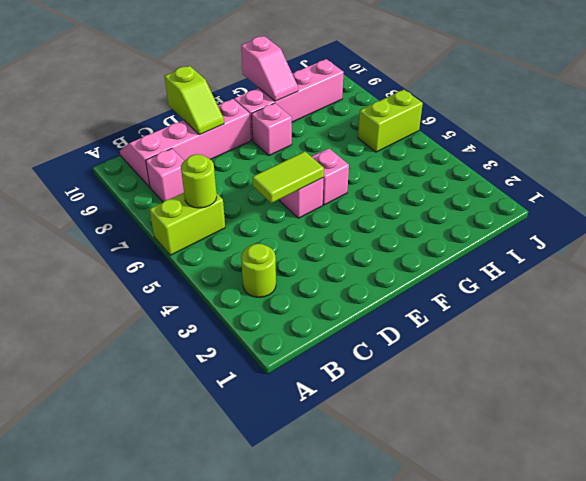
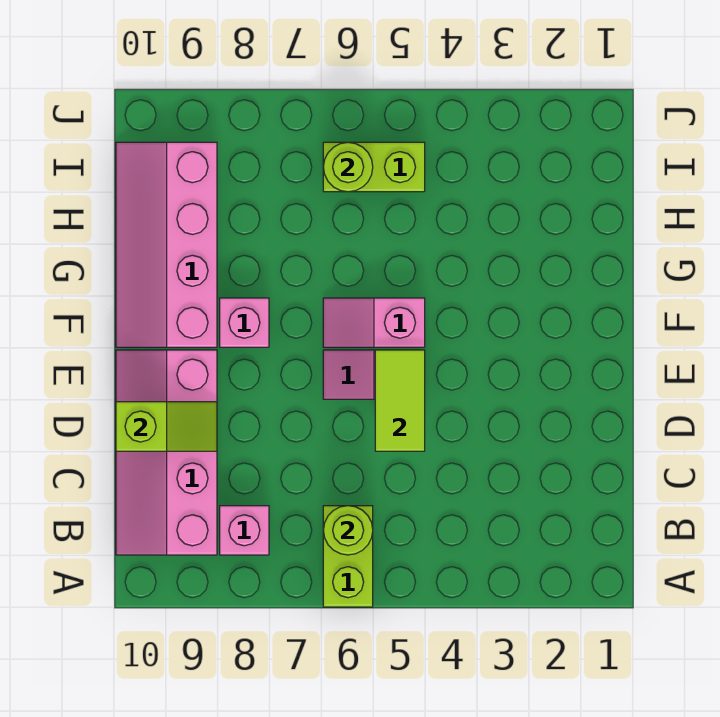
lime round brick B3 level 1 -> lime round brick I6 level 2
pink slope G9:G10 level 2 top 10 -> none
lime brick I6:J6 level 1 -> lime brick I5:I6 level 1

